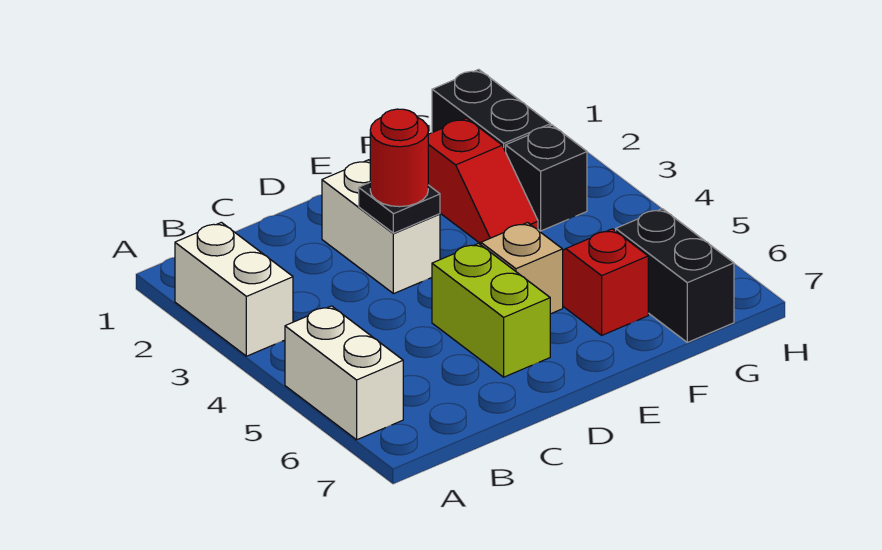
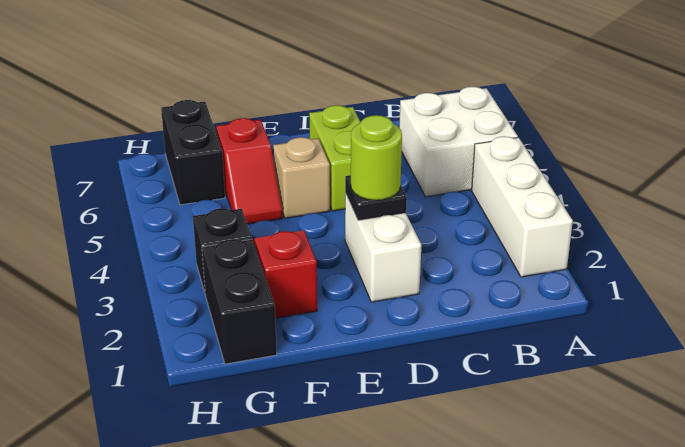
white brick A2:A3 level 1 -> white brick A2:A4 level 1
white brick A5:A6 level 1 -> white brick A5:B6 level 1
red round brick D3 level 3 -> lime round brick D3 level 3

